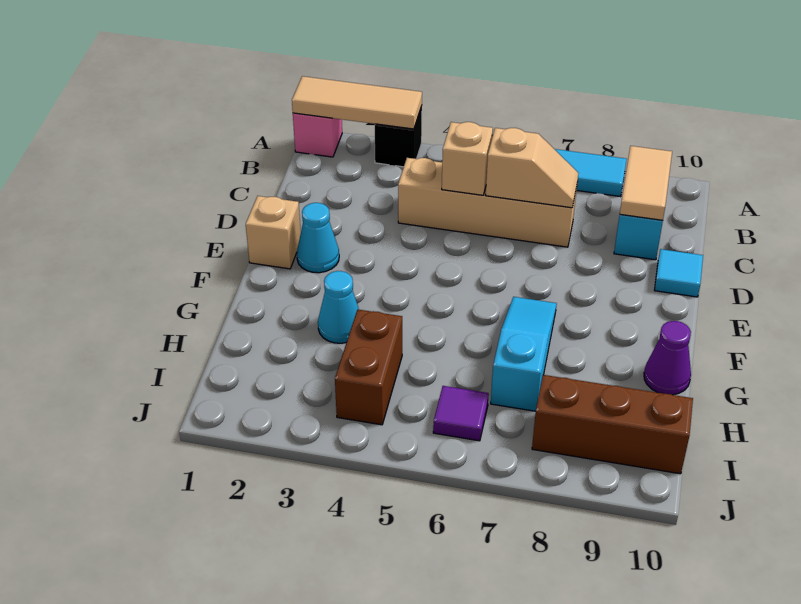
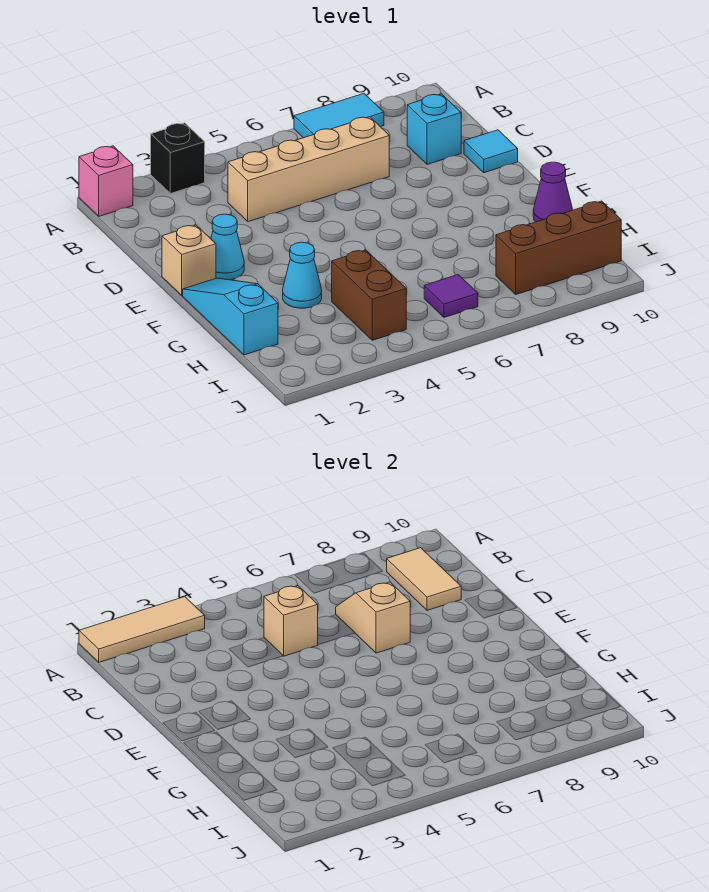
tan slope C6:C7 level 2 top 6 -> tan slope C7:D7 level 2 top D
cyan slope F7:H7 level 1 top H -> cyan slope F1:H1 level 1 top H

